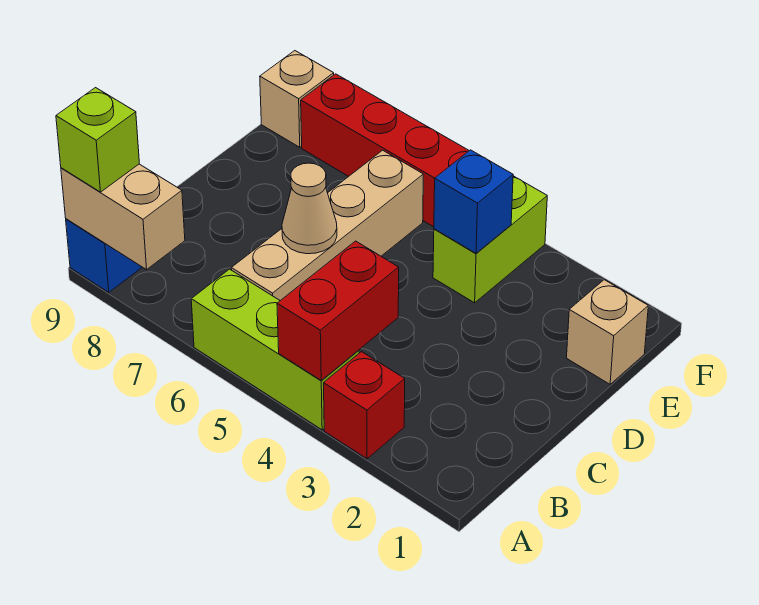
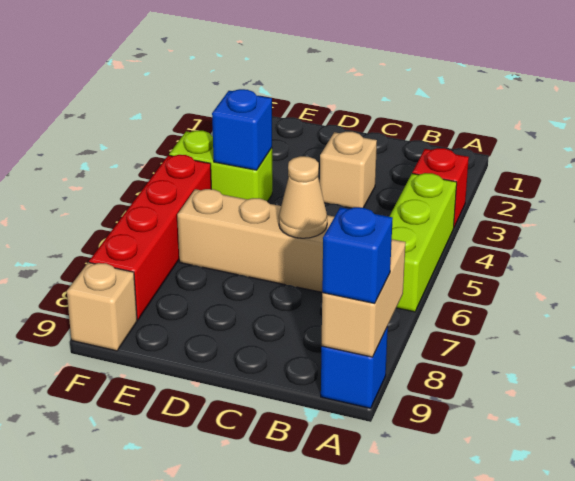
red brick A4:B4 level 2 -> none
lime brick A9 level 3 -> blue brick A9 level 3
tan brick E1 level 1 -> tan brick C3 level 1

